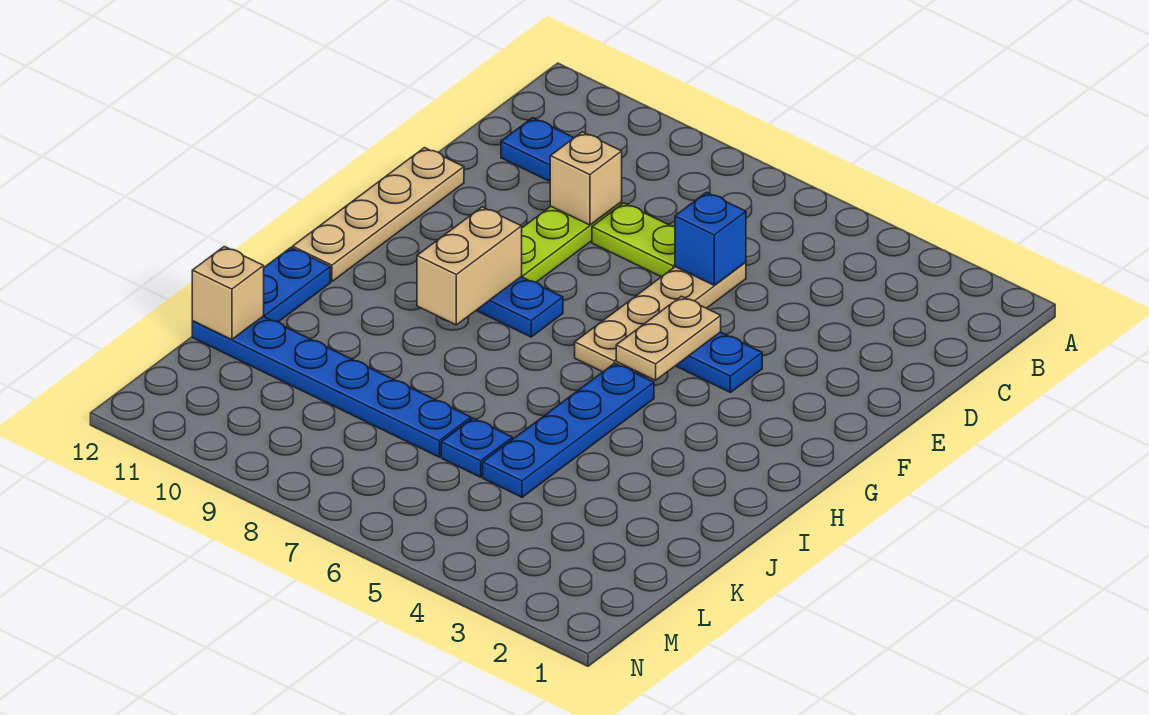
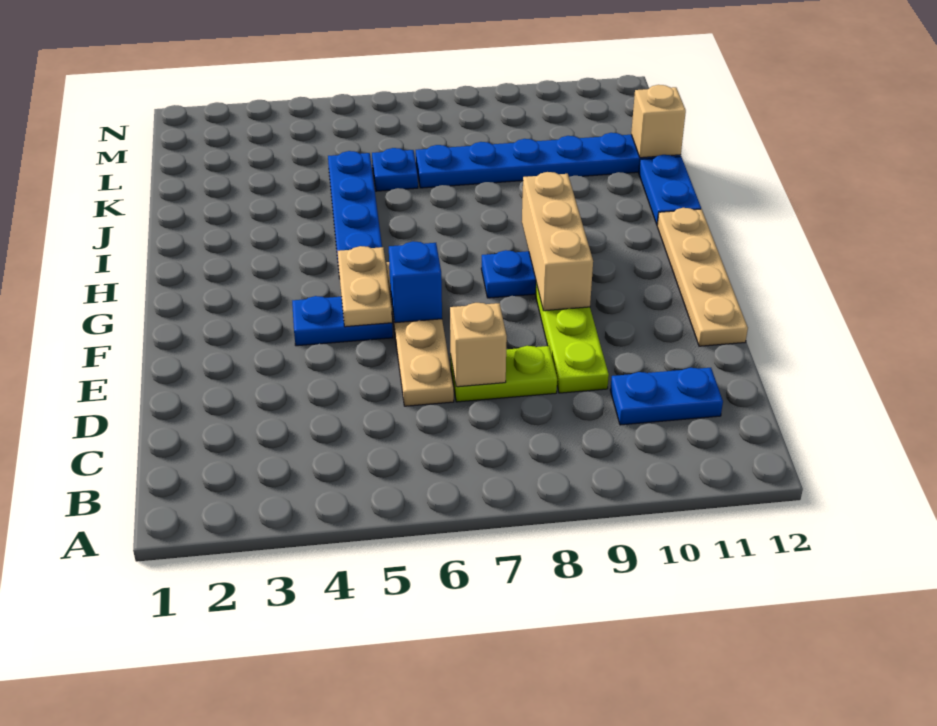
blue brick D6 level 2 -> blue brick F6 level 2
tan brick D9 level 2 -> tan brick D7 level 2
tan brick G9:H9 level 2 -> tan brick F9:H9 level 2

